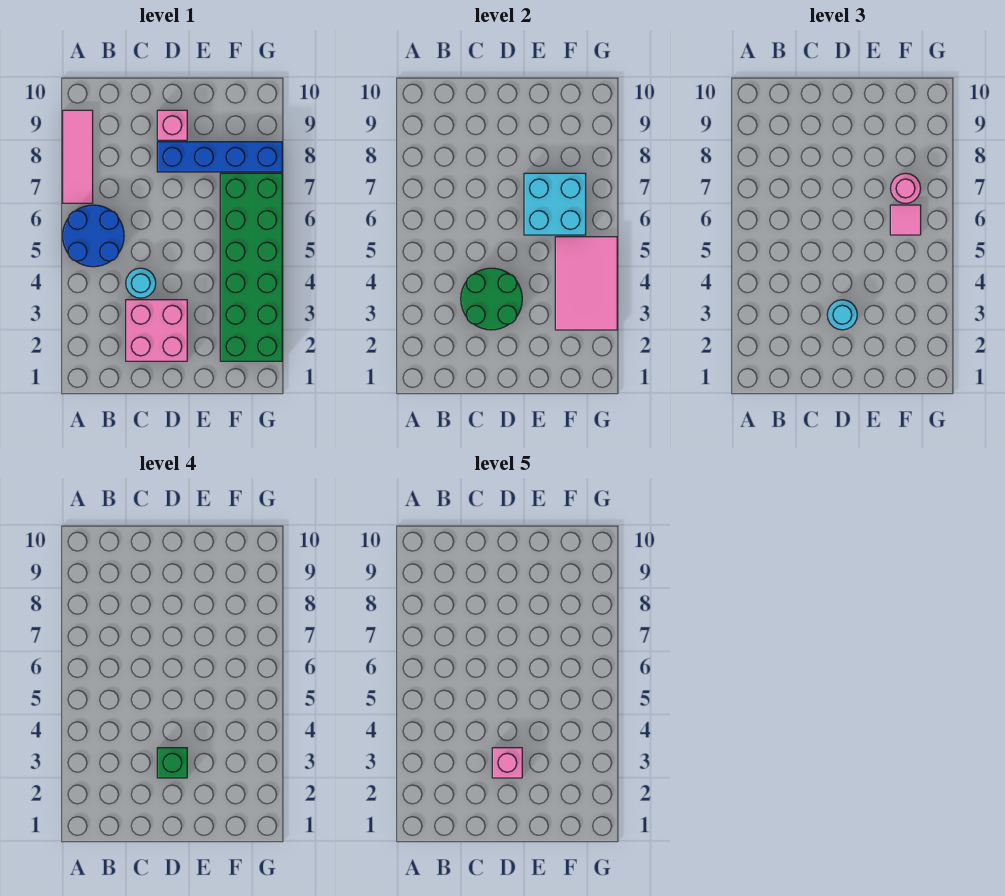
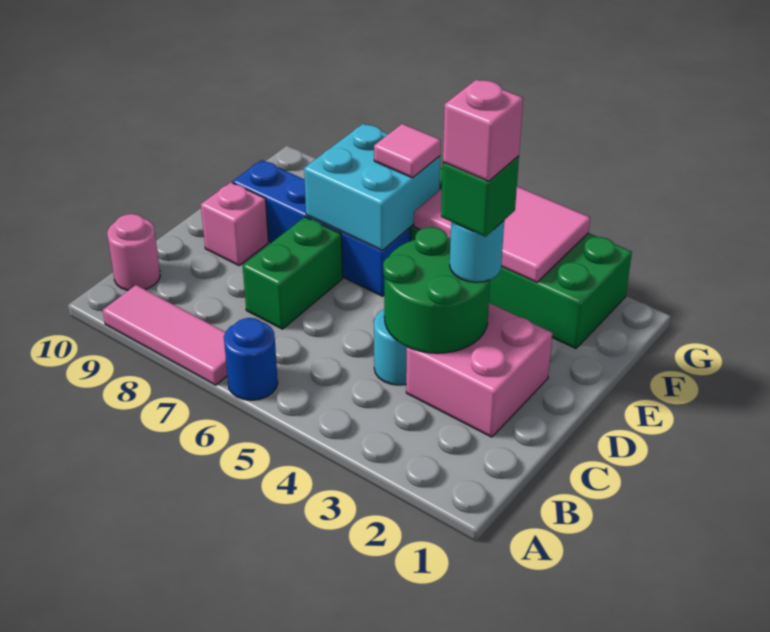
blue round brick A5:B6 level 1 -> blue round brick A6 level 1
none -> green brick C7:D7 level 1
blue brick D8:G8 level 1 -> blue brick E6:E9 level 1
pink round brick F7 level 3 -> pink round brick B10 level 1

